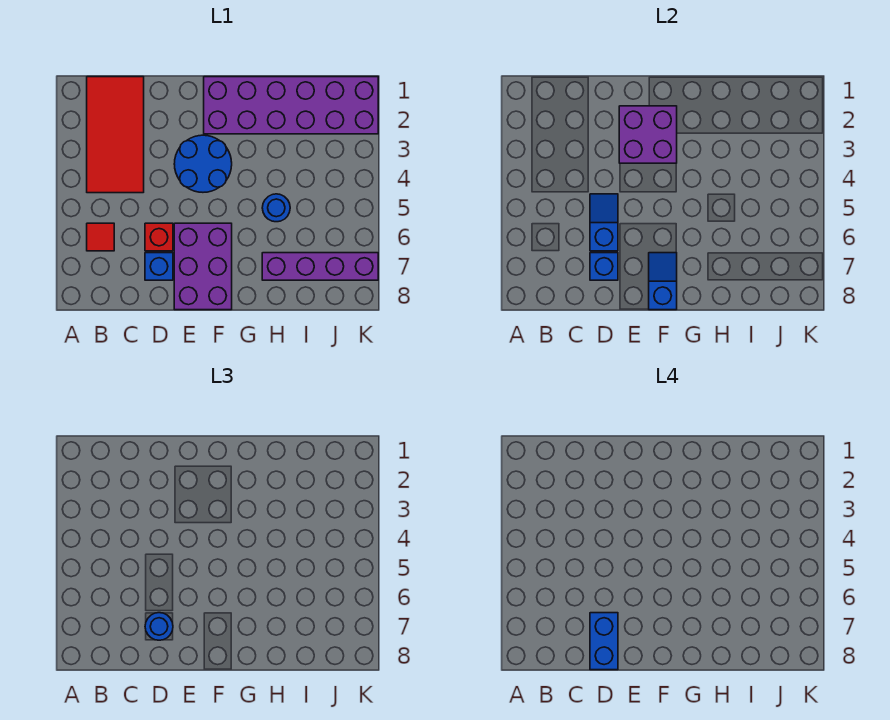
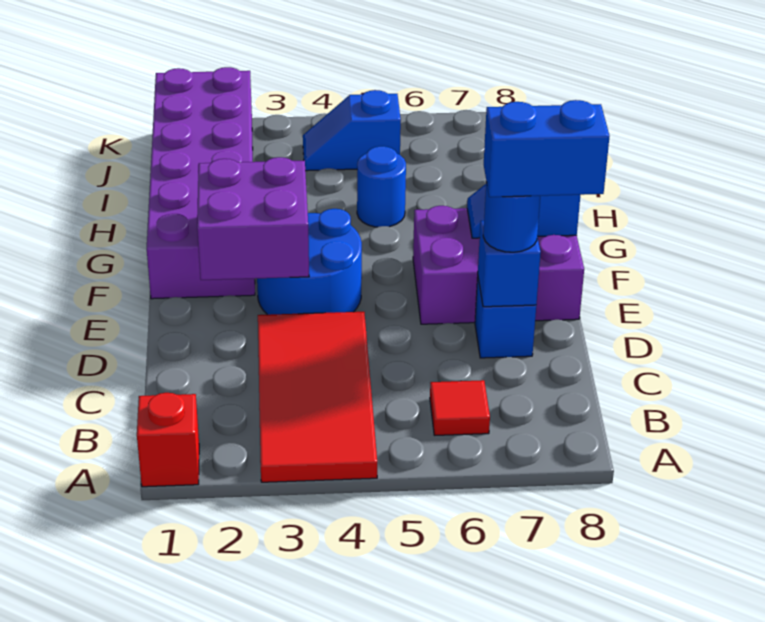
red tile B1:C4 level 1 -> red tile A3:D4 level 1
blue slope D5:D6 level 2 top 6 -> blue slope J4:J5 level 1 top 5
red brick D6 level 1 -> red brick A1 level 1
purple brick H7:K7 level 1 -> none

